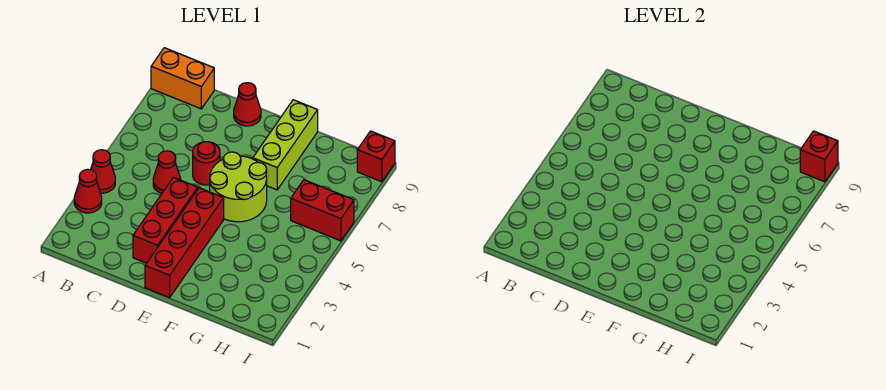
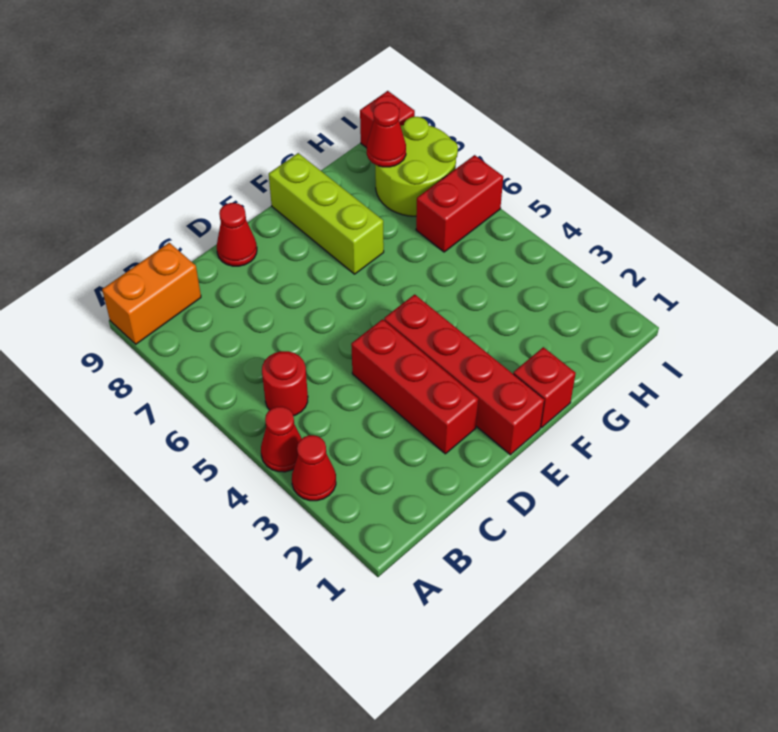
red cone C5 level 1 -> red cone H8 level 2
red round brick D6 level 1 -> red round brick B5 level 1
lime round brick E5:F6 level 1 -> lime round brick H7:I8 level 1
red brick I9 level 2 -> red brick F1 level 1

